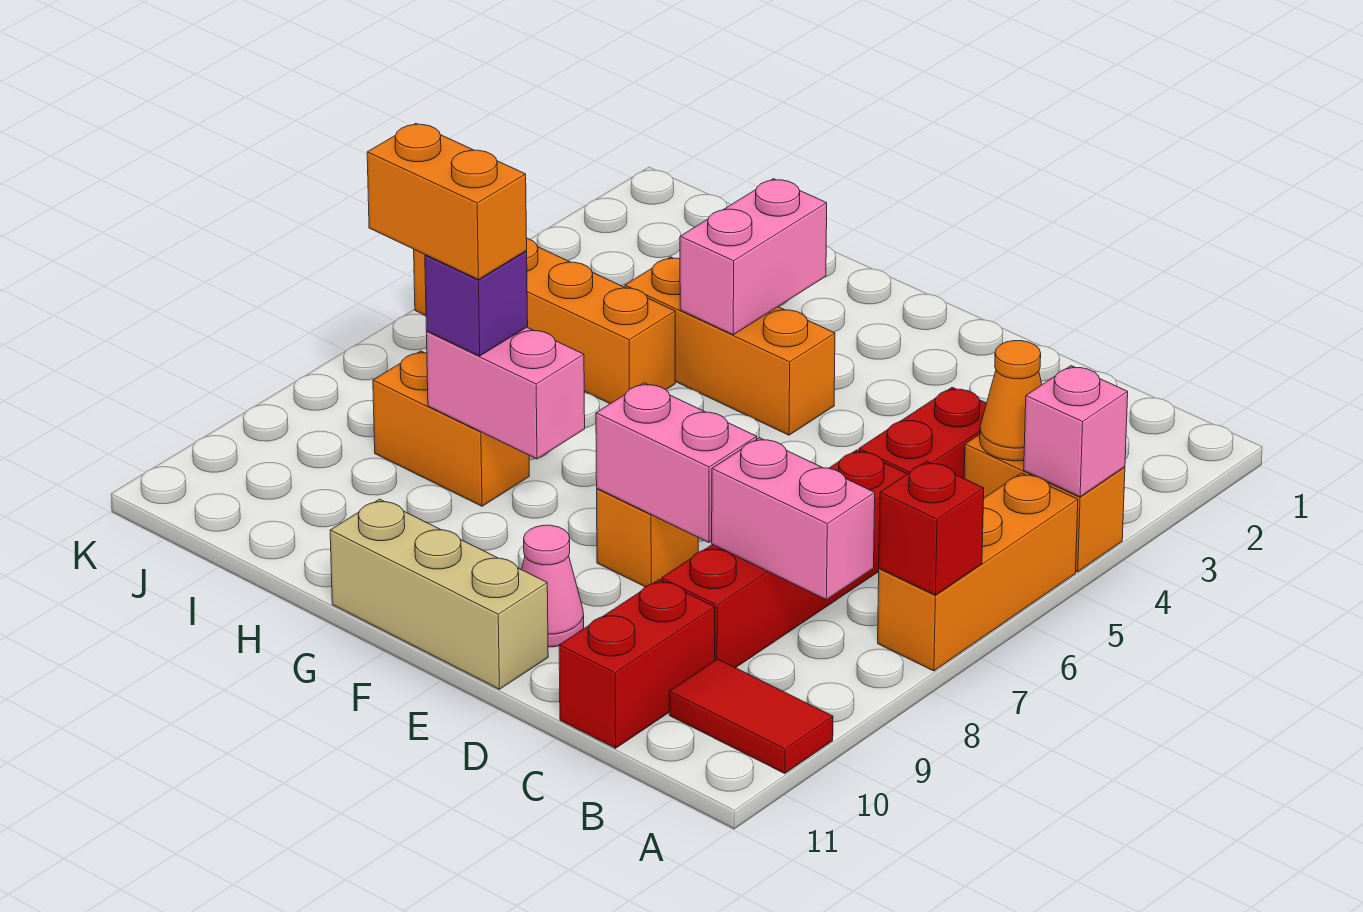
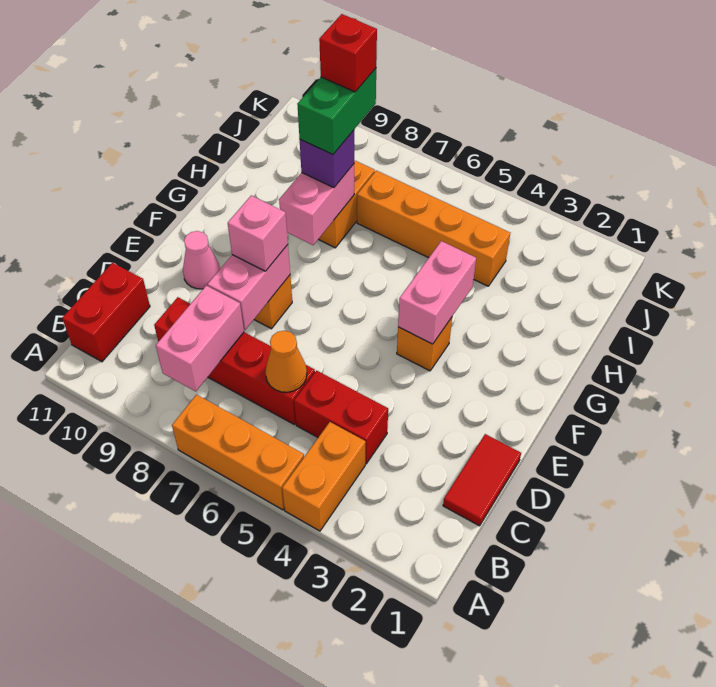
pink brick A4 level 2 -> pink brick E8 level 3
red brick A7 level 2 -> red brick I8 level 5
red tile A10:B10 level 1 -> red tile C1:D1 level 1
orange cone B4 level 2 -> orange cone C6 level 2
red brick C10:C11 level 1 -> red brick B11:C11 level 1
tan brick E11:G11 level 1 -> none
orange brick F4:H4 level 1 -> orange brick F4 level 1
pink brick G3:G4 level 2 -> pink brick F4:G4 level 2
orange brick H5:K5 level 1 -> orange brick I4:I7 level 1
orange brick H8:I8 level 4 -> green brick H8:I8 level 4

